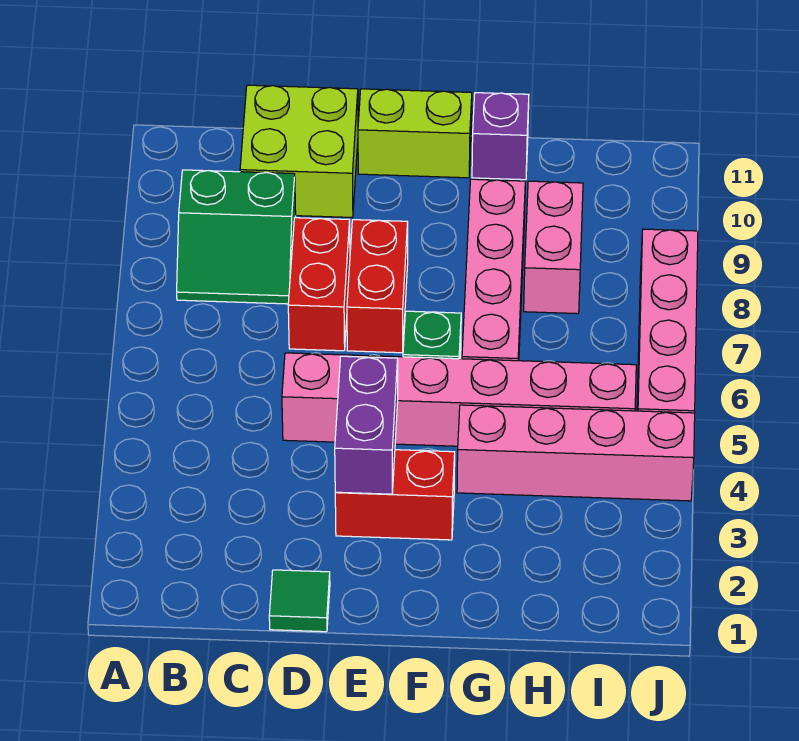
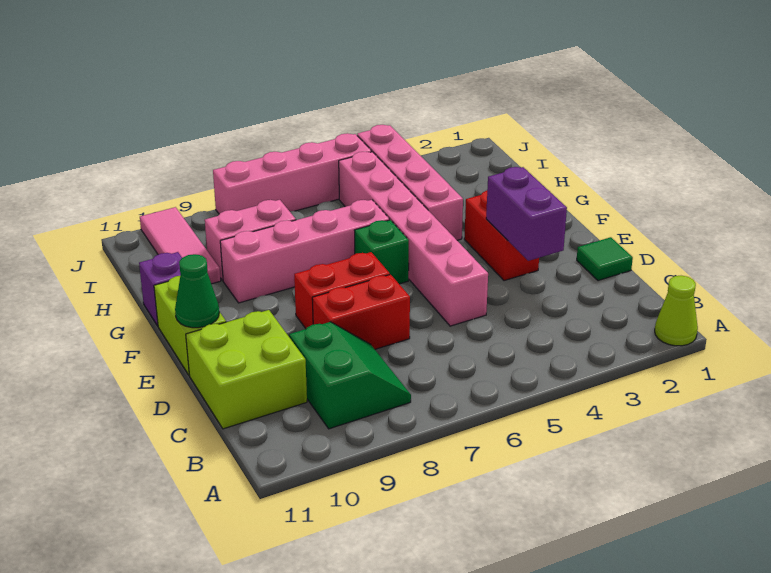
none -> lime cone A1 level 1
purple brick E3:E4 level 2 -> purple brick D3:E3 level 2
none -> green cone E11 level 2
none -> pink tile H10:J10 level 1

